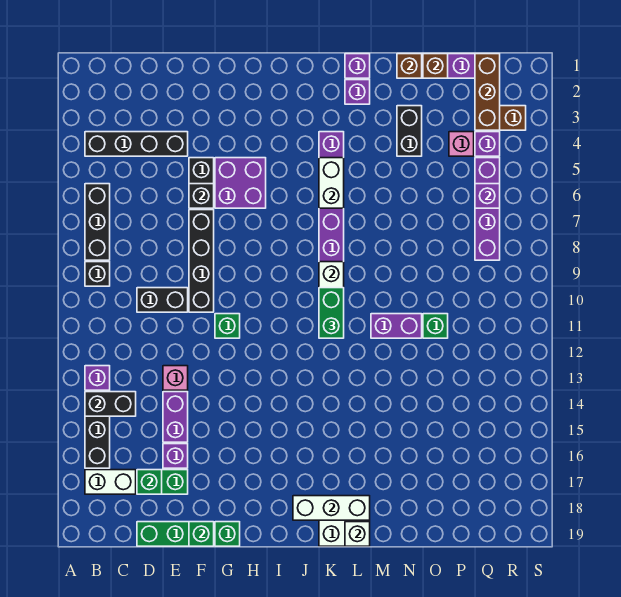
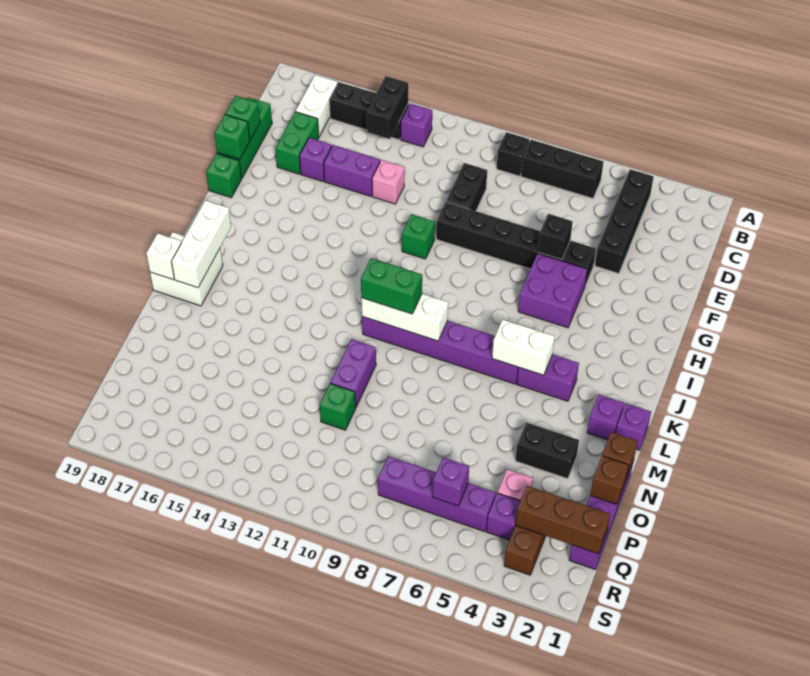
green brick D17 level 2 -> green brick E19 level 2

